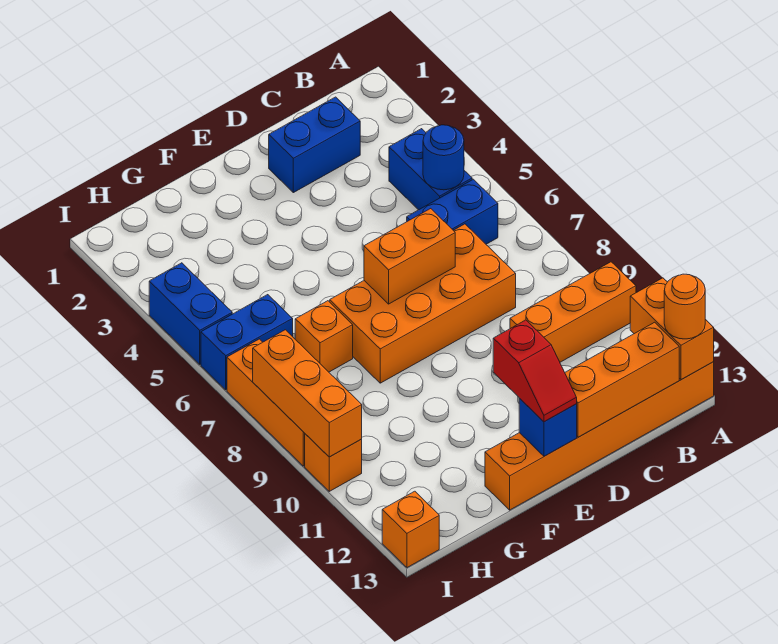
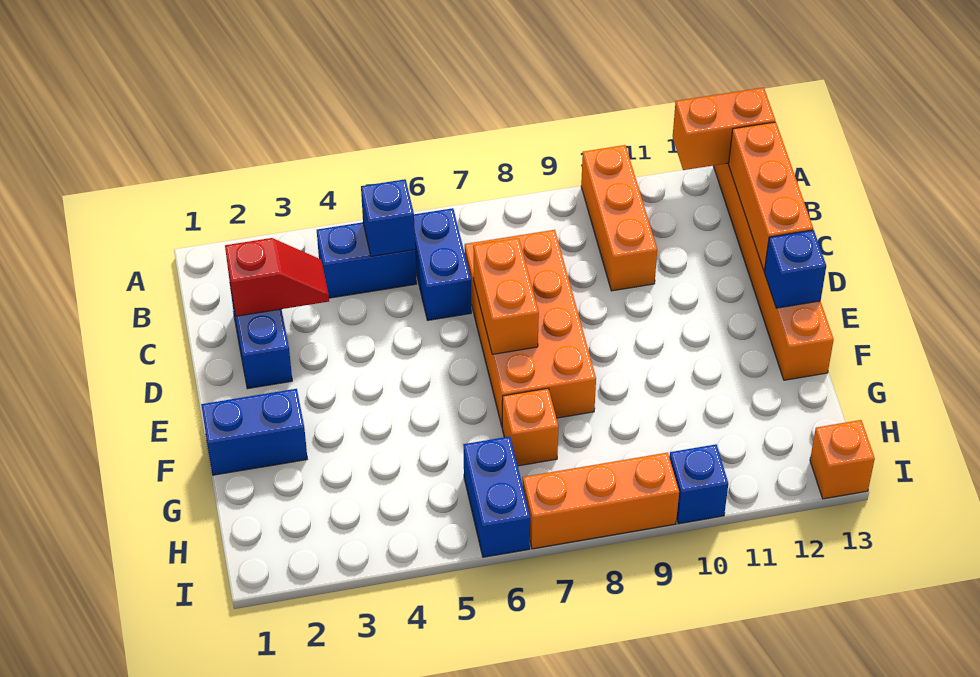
orange round brick A13 level 3 -> none
blue round brick B5 level 2 -> blue brick B5 level 2
red slope E12:E13 level 3 top 12 -> red slope C2:C3 level 2 top 2
blue brick I4:I5 level 1 -> blue brick F1:F2 level 1
orange brick I8:I10 level 2 -> none
orange brick I10 level 1 -> blue brick I10 level 1

